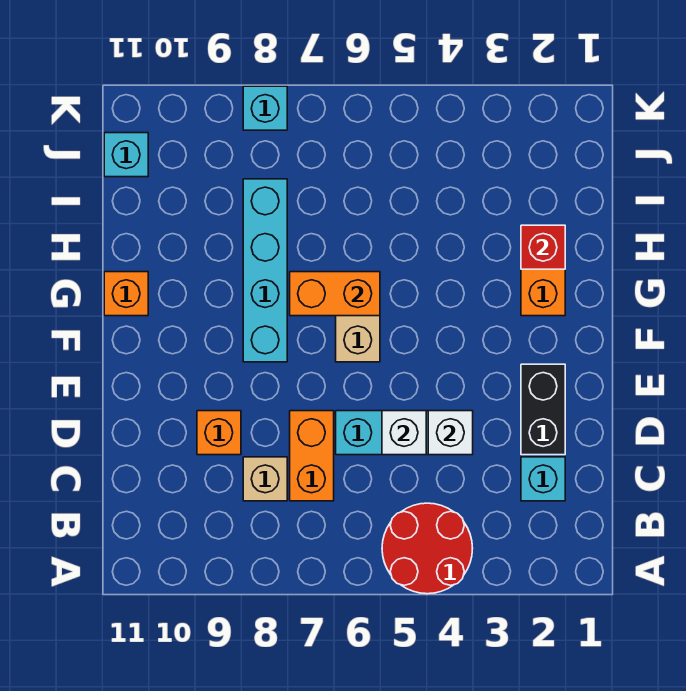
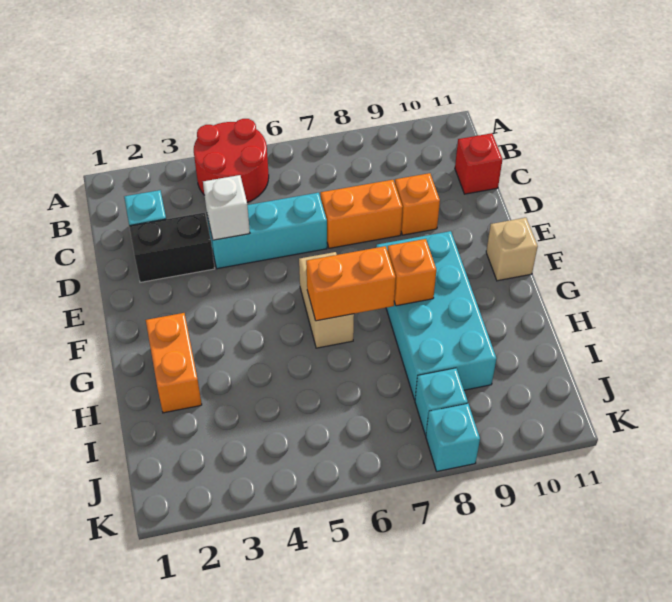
orange brick C7:D7 level 1 -> orange brick D7:D8 level 1
tan brick C8 level 1 -> tan brick F11 level 1
black brick D2:E2 level 1 -> black brick D2:D3 level 1
white brick D5 level 2 -> none
cyan brick F8:I8 level 1 -> cyan brick F8:I9 level 1
orange brick G11 level 1 -> orange brick G8 level 2
red brick H2 level 2 -> red brick C11 level 1
cyan brick J11 level 1 -> cyan brick J8 level 1

